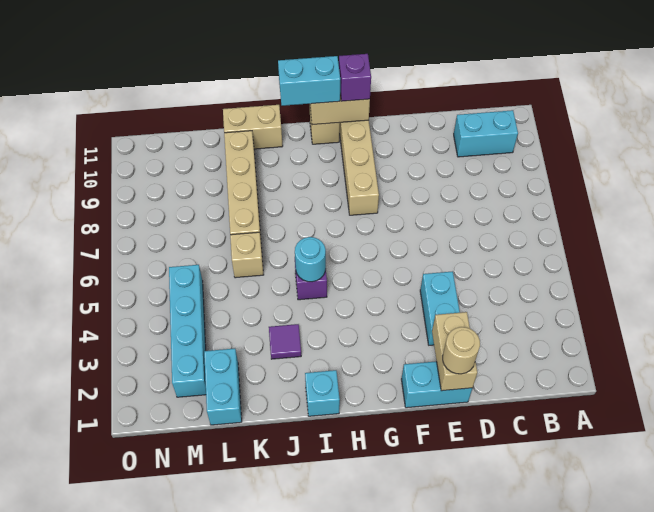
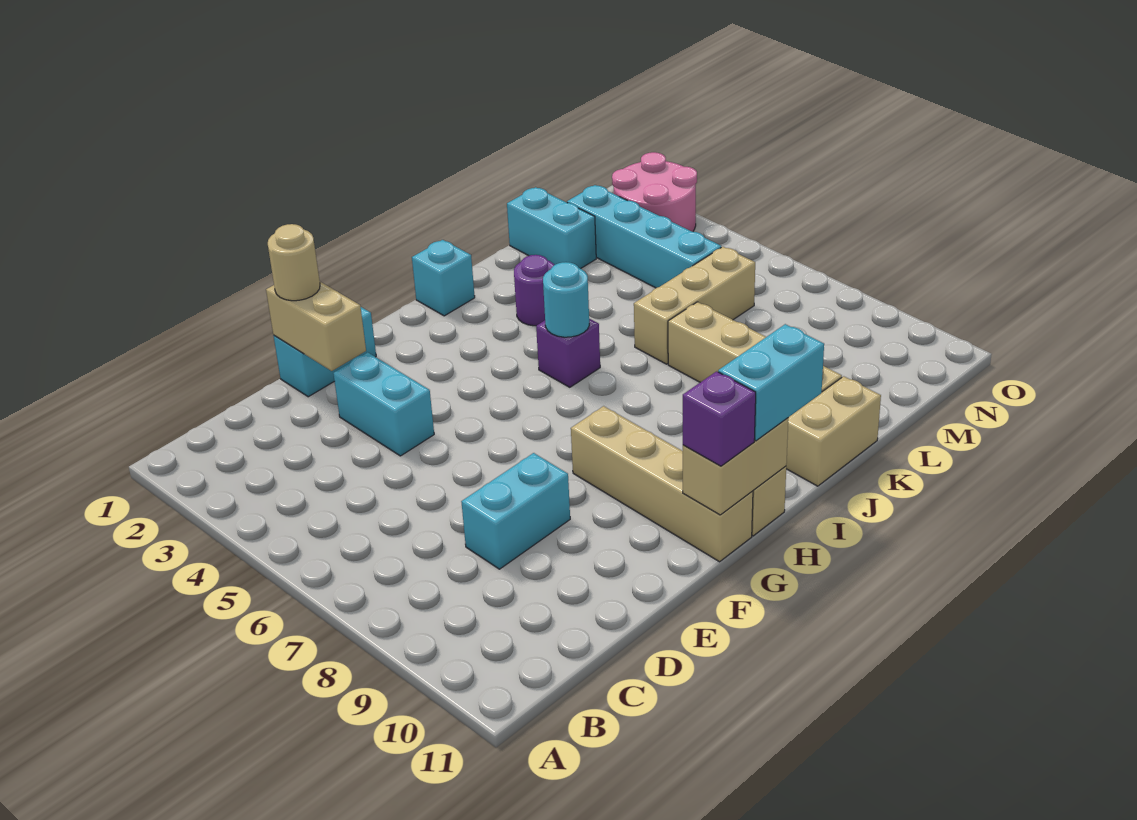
cyan brick B10:C10 level 1 -> cyan brick D8:E8 level 1
purple tile J3 level 1 -> purple round brick J3 level 1
tan brick K6 level 1 -> tan brick K6:M6 level 1
none -> pink round brick N2:O3 level 1

